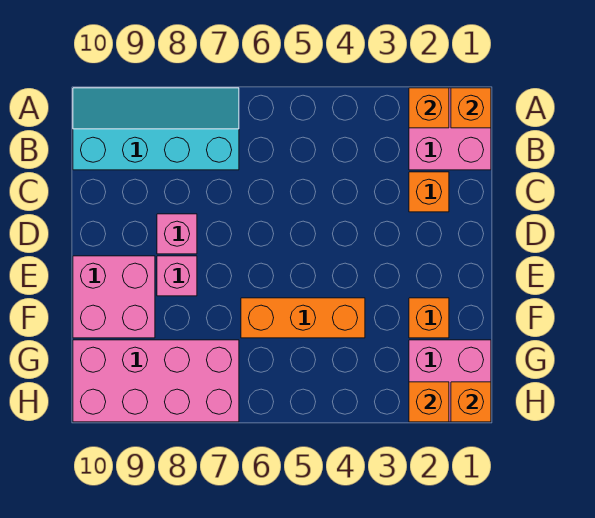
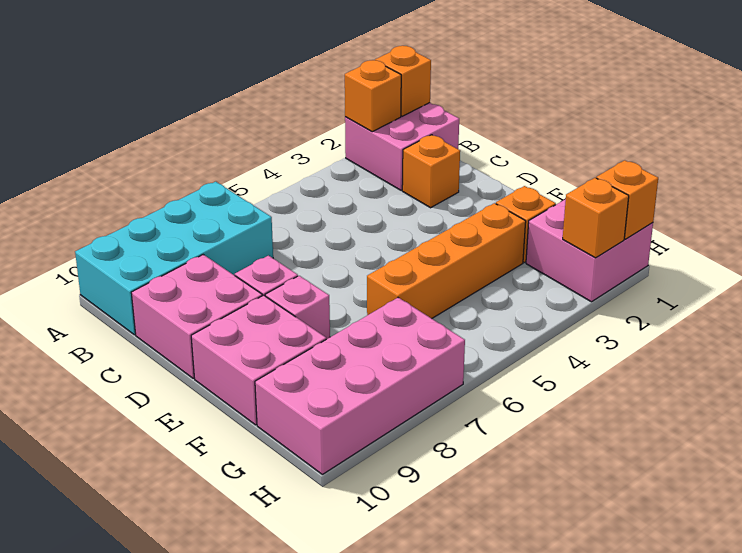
cyan slope A7:B10 level 1 top B -> cyan brick A7:B10 level 1
none -> pink brick C9:D10 level 1
orange brick F4:F6 level 1 -> orange brick F3:F6 level 1

